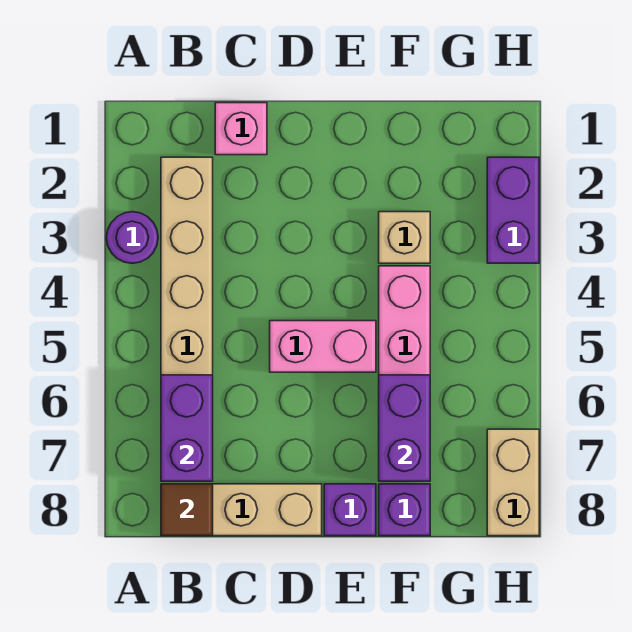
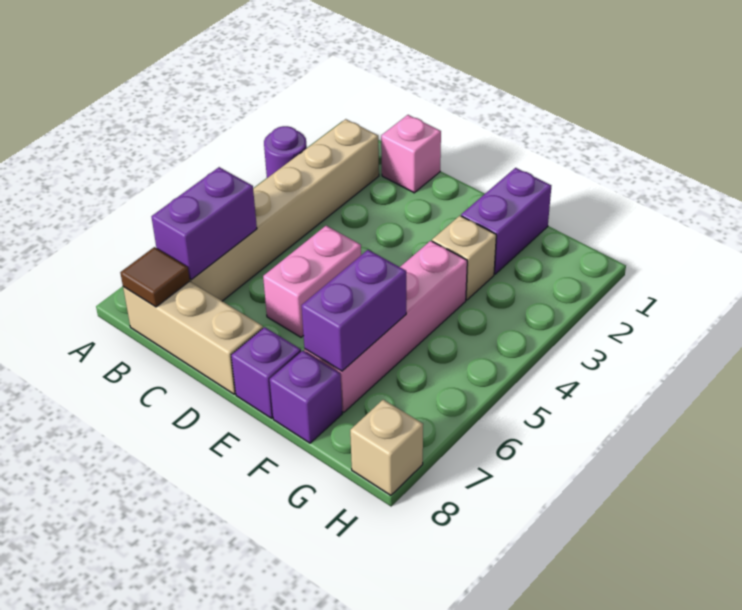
pink brick D5:E5 level 1 -> pink brick D5:D6 level 1
purple brick H2:H3 level 1 -> purple brick F1:F2 level 1
tan brick H7:H8 level 1 -> tan brick H8 level 1

